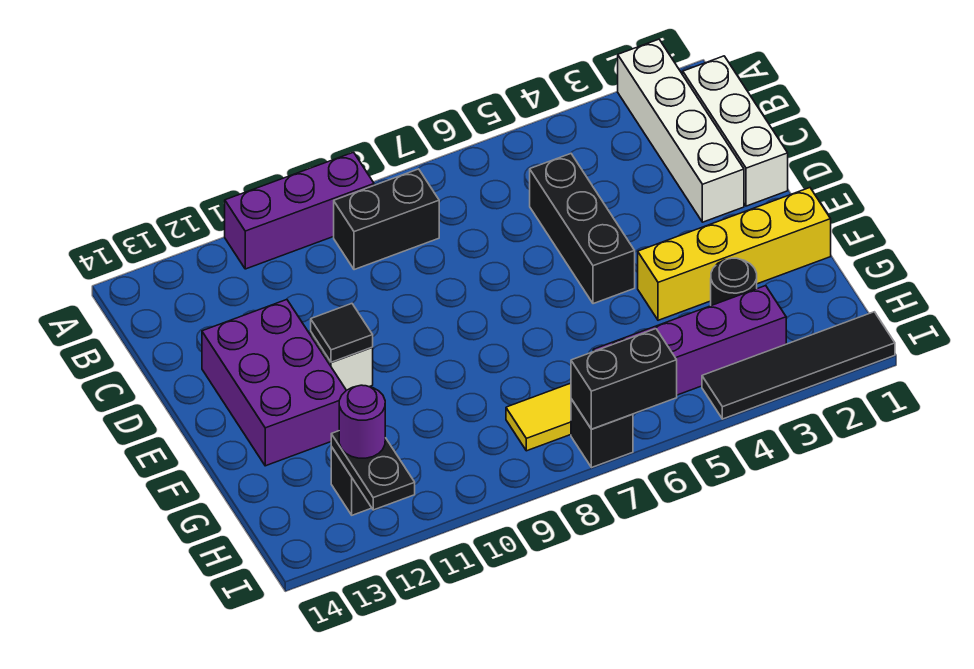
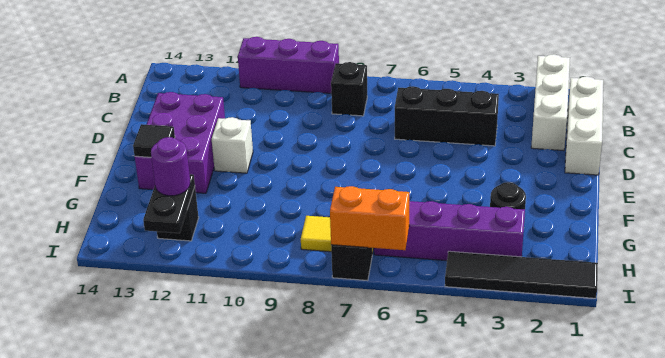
white brick A2:D2 level 1 -> white brick A2:C2 level 1
black brick B8:B9 level 1 -> black brick B8 level 1
black brick C5:E5 level 1 -> black brick C4:C6 level 1
black tile E11 level 2 -> black tile F13 level 2
yellow brick F1:F4 level 1 -> none
black brick I6:I7 level 2 -> orange brick I6:I7 level 2

